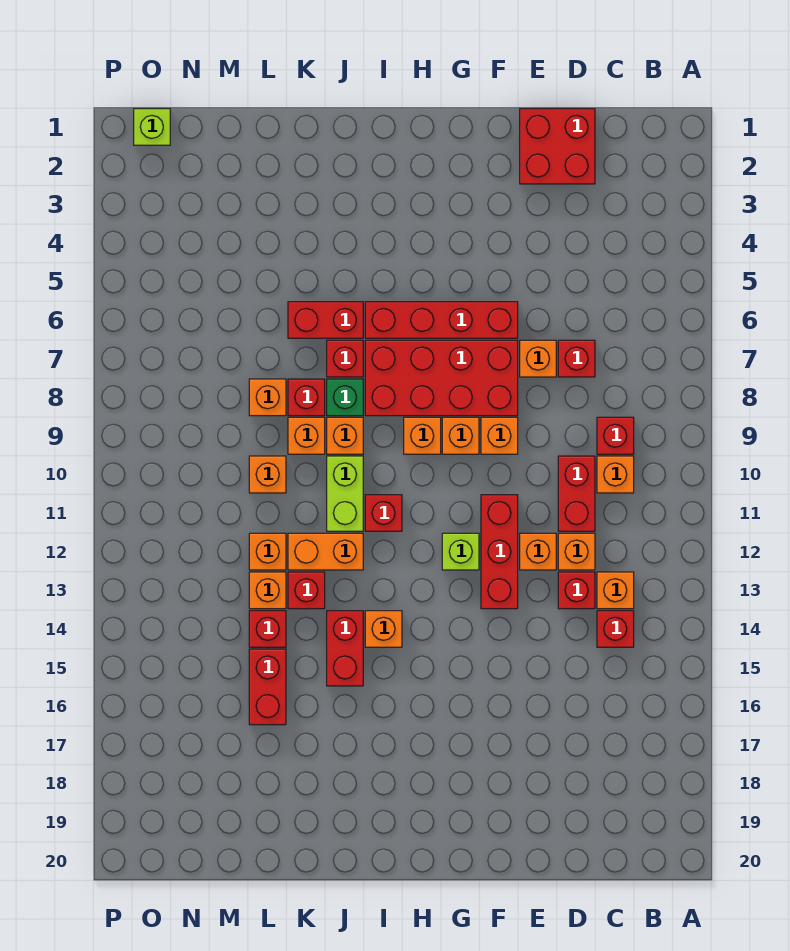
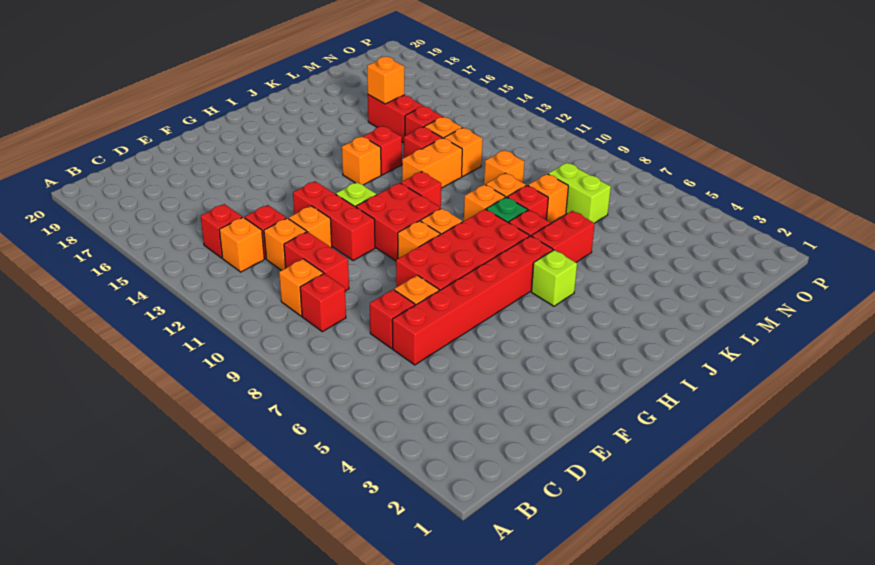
red brick D1:E2 level 1 -> red brick G10:H11 level 1
red brick F6:I6 level 1 -> red brick D6:I6 level 1
orange brick F9 level 1 -> orange brick L16 level 2
lime brick J10:J11 level 1 -> lime brick M7:M8 level 1
red brick J14:J15 level 1 -> red brick J14 level 1
lime brick O1 level 1 -> lime brick I5 level 1

